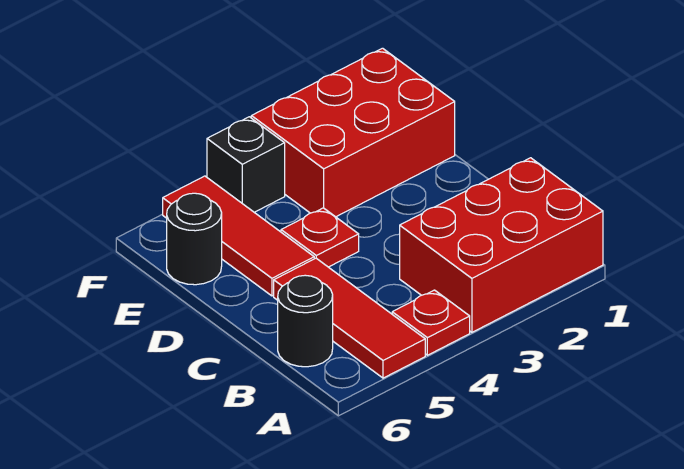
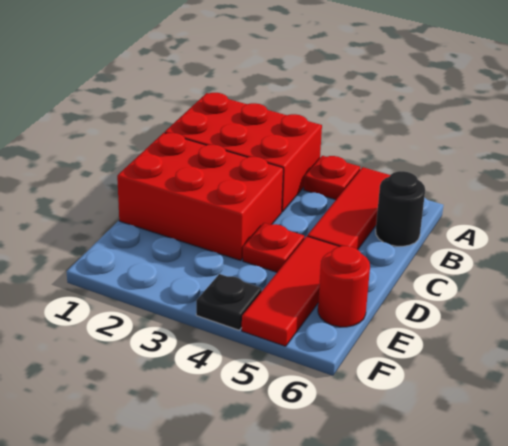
red brick E1:F3 level 1 -> red brick C1:D3 level 1
black round brick E6 level 1 -> red round brick E6 level 1
black brick F4 level 1 -> black plate F4 level 1

